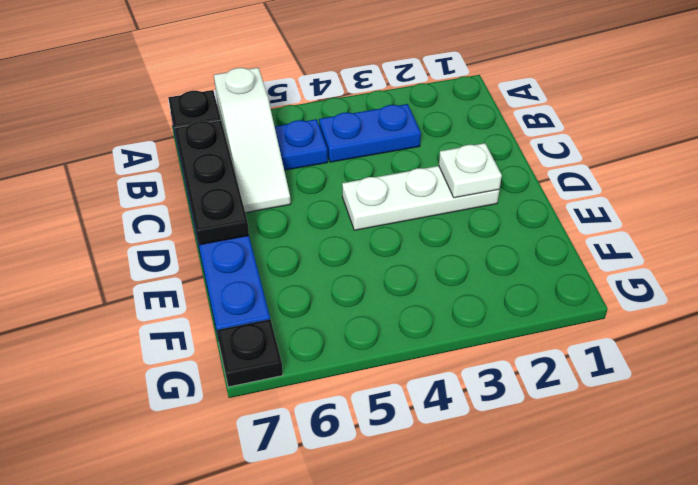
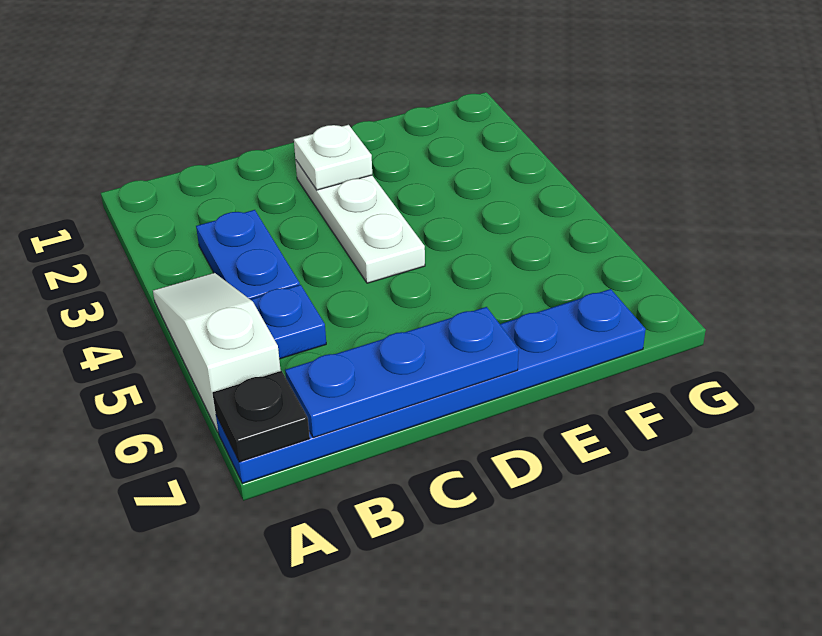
white slope A6:C6 level 1 top A -> white slope A4:A6 level 1 top 6
black plate B7:D7 level 2 -> blue plate B7:D7 level 2
black plate G7 level 1 -> none

